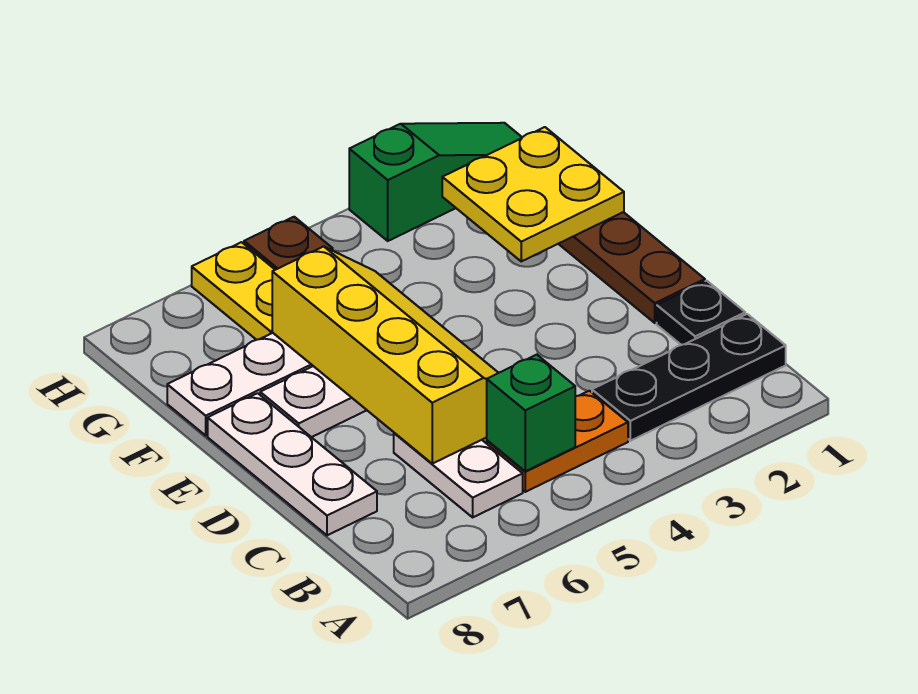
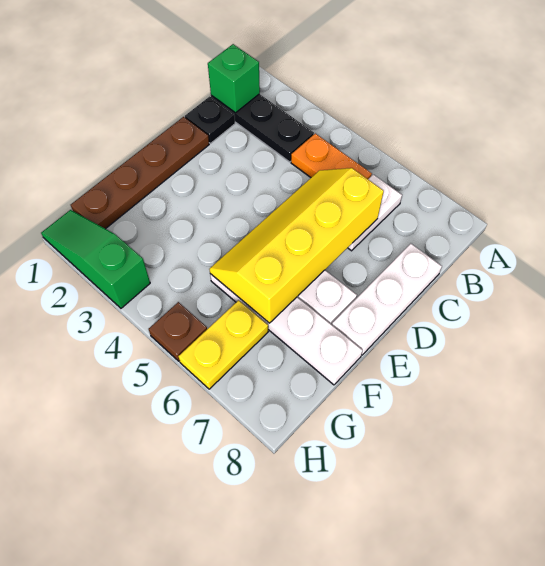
green brick B5 level 2 -> green brick B1 level 2
yellow plate F1:G2 level 2 -> none

